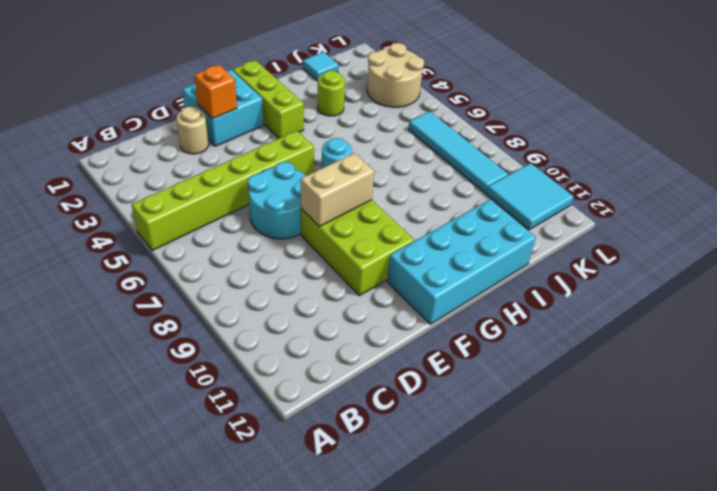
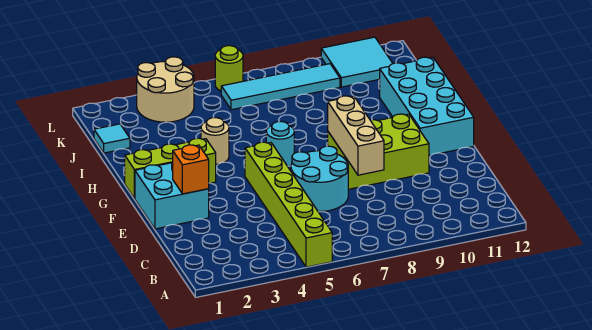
tan round brick D2 level 1 -> tan round brick H4 level 1
tan brick E8:F8 level 2 -> tan brick D8:F8 level 2
lime round brick I3 level 1 -> lime round brick L6 level 1

